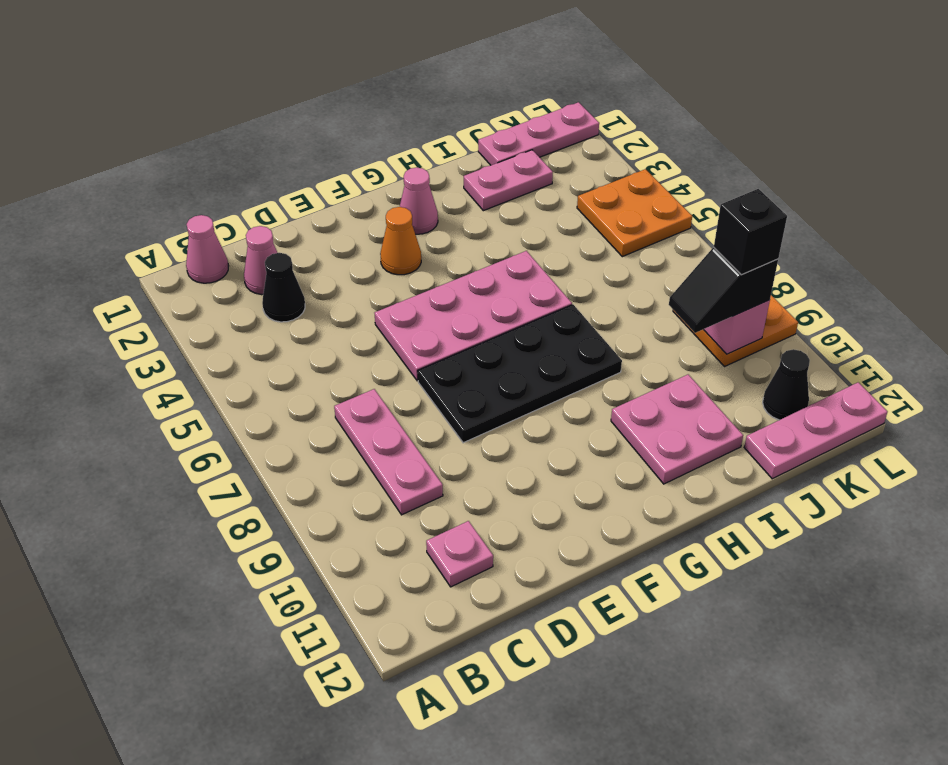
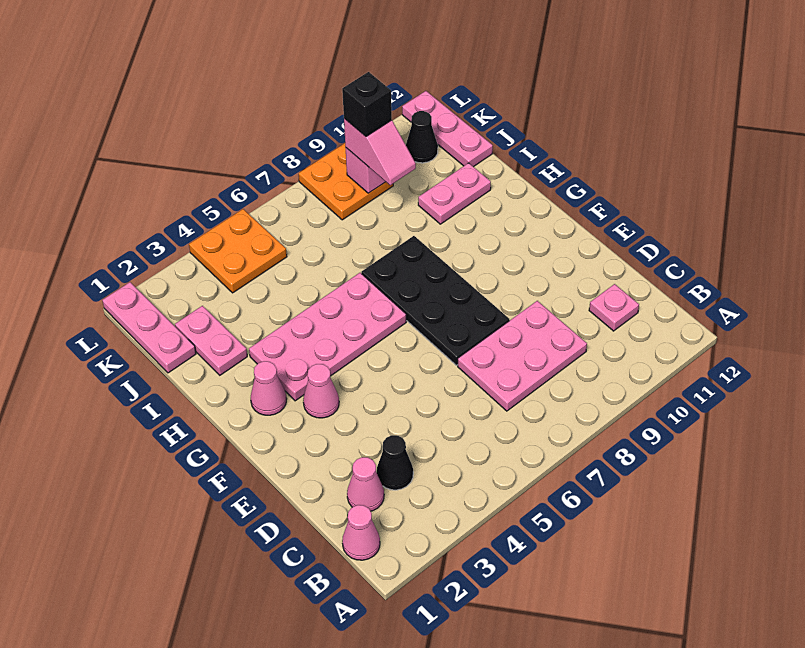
pink plate C7:C9 level 1 -> pink plate C7:D9 level 1
pink plate E5:H6 level 1 -> pink plate G3:H6 level 1
orange cone F3 level 1 -> pink cone F3 level 1
pink plate H10:I11 level 1 -> pink plate I10:I11 level 1
black slope J9:K9 level 3 top K -> pink slope J9:K9 level 3 top K

